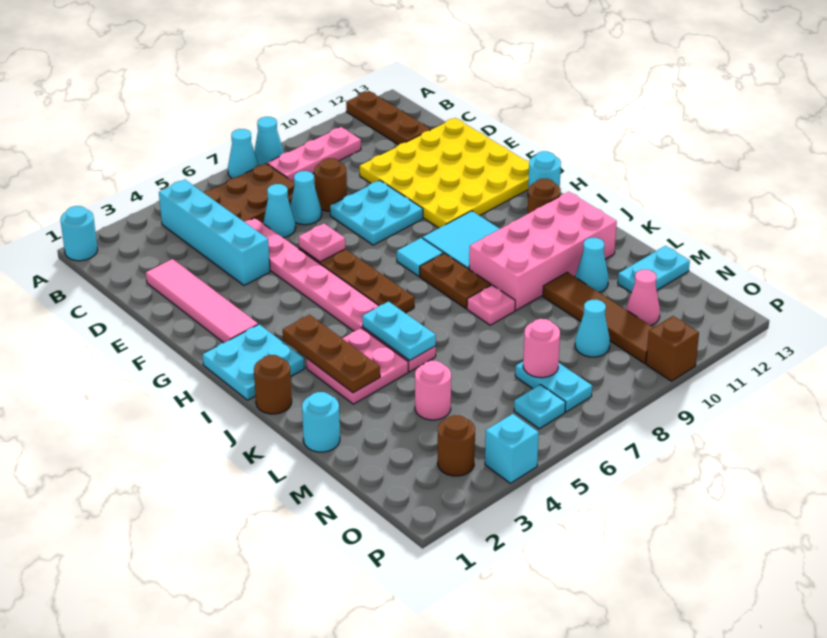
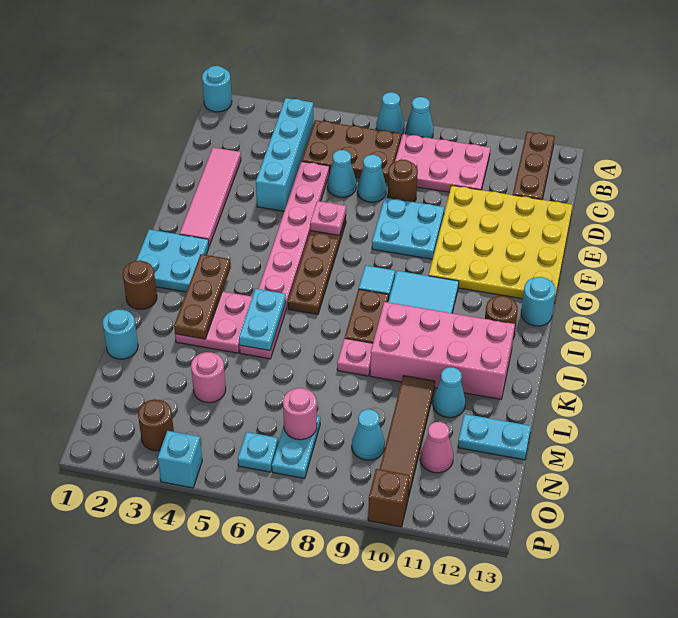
pink plate B8:B10 level 1 -> pink plate B8:C10 level 1

